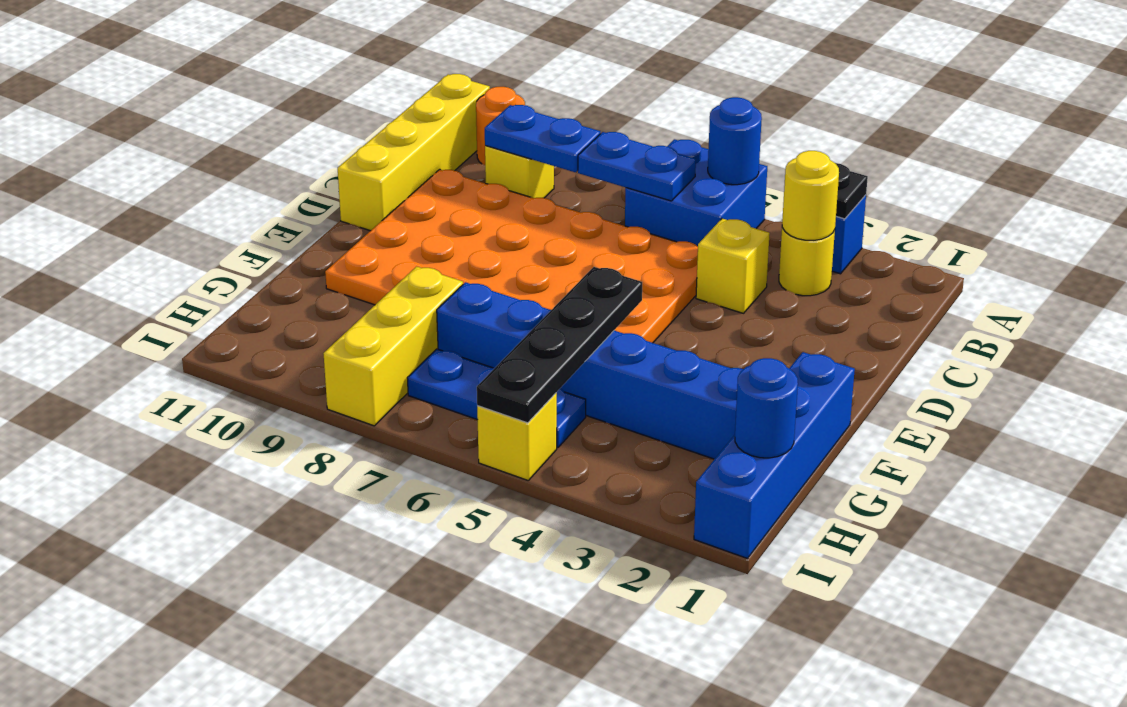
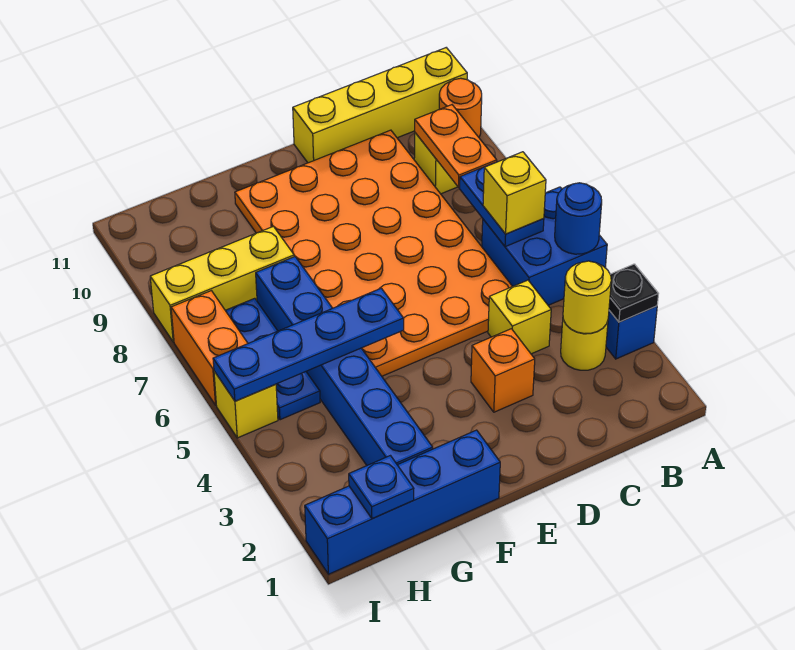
none -> yellow brick B6 level 3
blue plate B8:B9 level 2 -> orange plate B8:B9 level 2
none -> orange brick D3 level 1
black plate F5:I5 level 2 -> blue plate F5:I5 level 2
blue round brick H1 level 2 -> blue plate H1 level 2
none -> orange brick I6:I7 level 1

